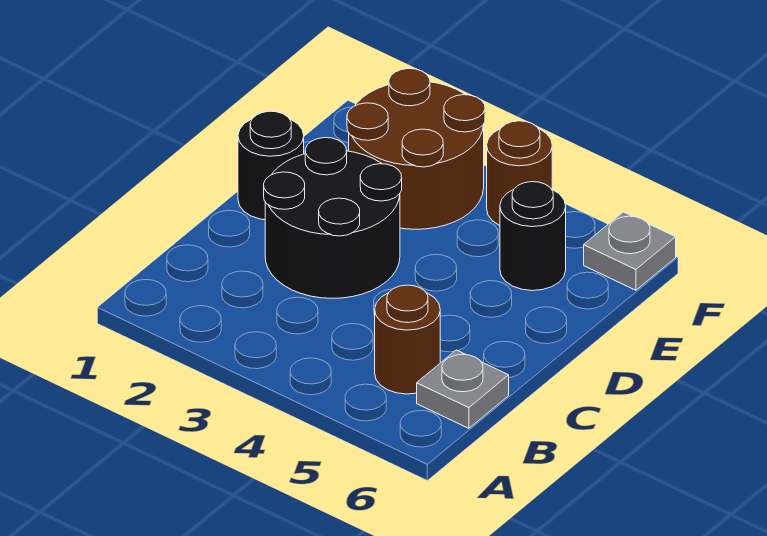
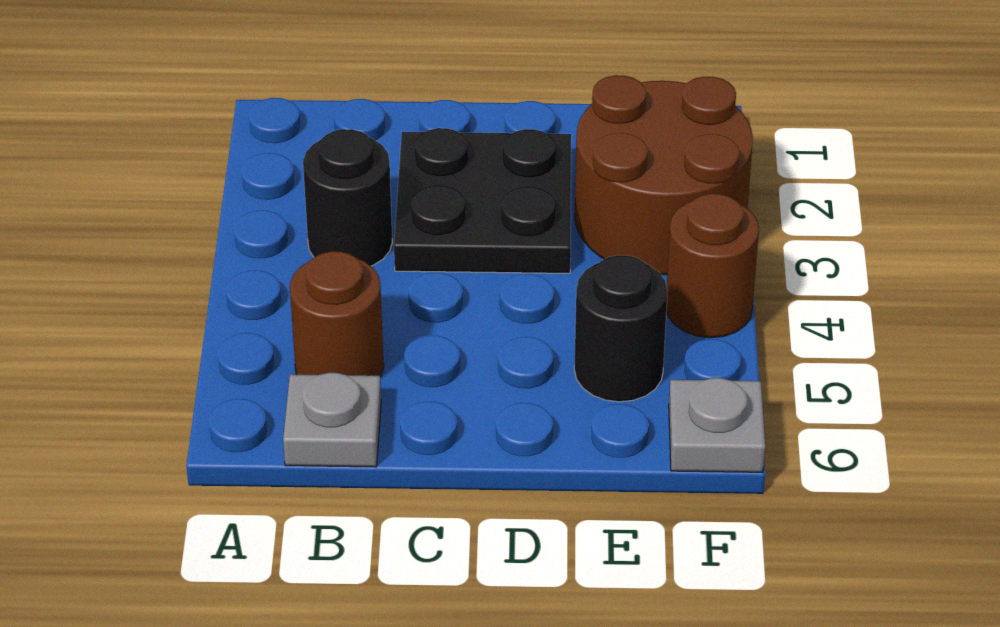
black round brick C2:D3 level 1 -> black plate C2:D3 level 1
black round brick D1 level 1 -> black round brick B3 level 1

